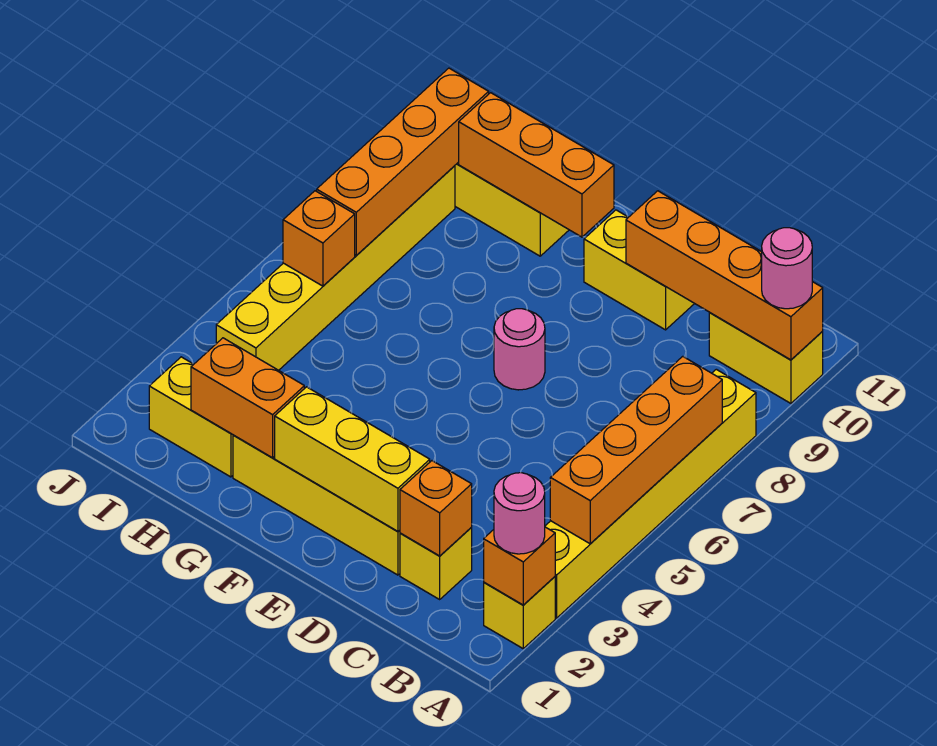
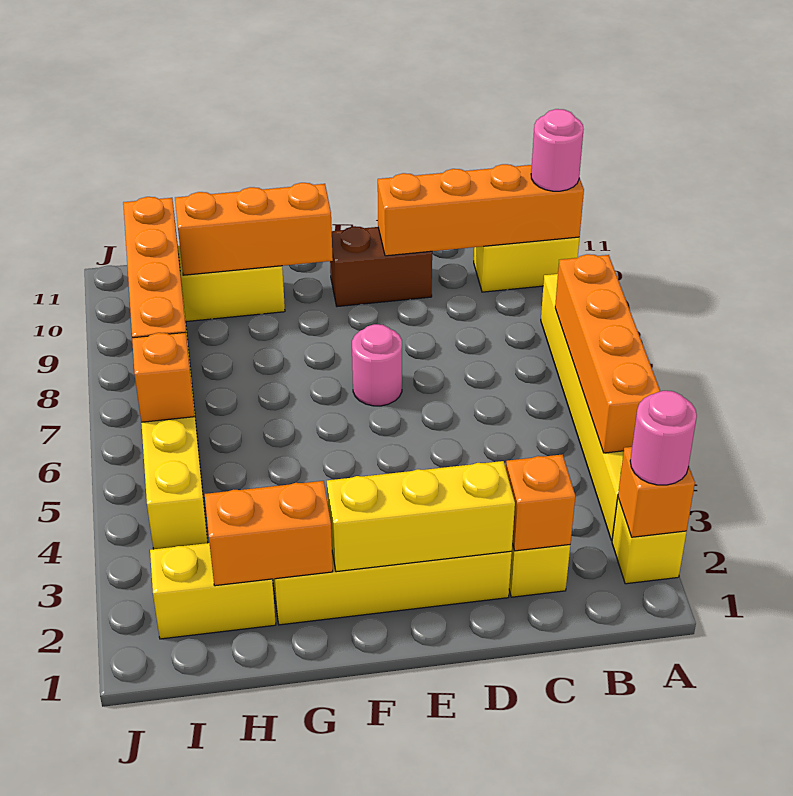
yellow brick D10:E10 level 1 -> brown brick D10:E10 level 1

